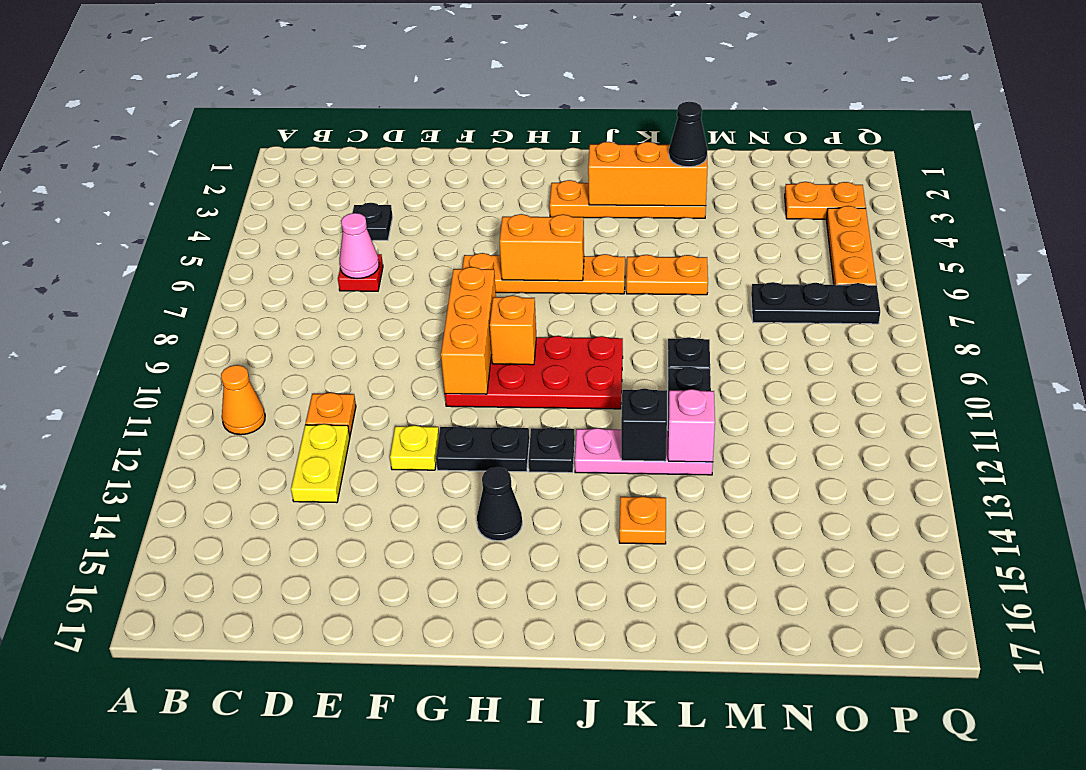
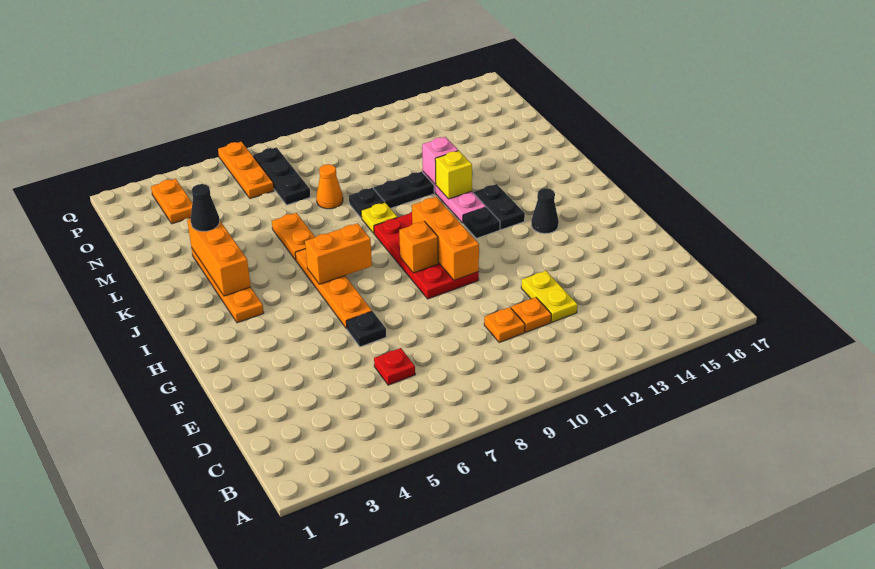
orange cone B11 level 1 -> orange cone M8 level 1
black plate D4 level 1 -> black plate F6 level 1
pink cone D6 level 2 -> none
yellow plate D12:D13 level 1 -> yellow plate D12:E12 level 1
yellow plate F12 level 1 -> yellow plate K9 level 1
orange brick G8:G10 level 2 -> orange brick G10:I10 level 2
black plate G12:H12 level 1 -> black plate I13:J13 level 1
orange brick H6:I6 level 2 -> orange brick I6:I7 level 2
black brick K12 level 2 -> yellow brick K12 level 2
orange plate K14 level 1 -> orange plate D10 level 1
orange plate P4:P6 level 1 -> orange plate O6:Q6 level 1

